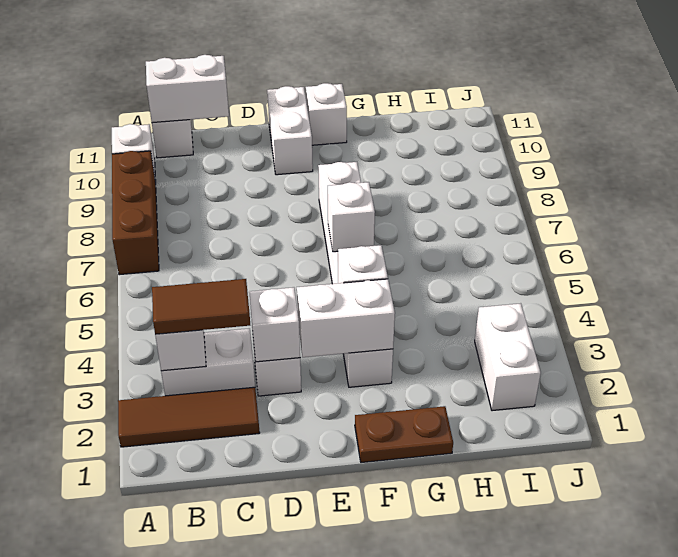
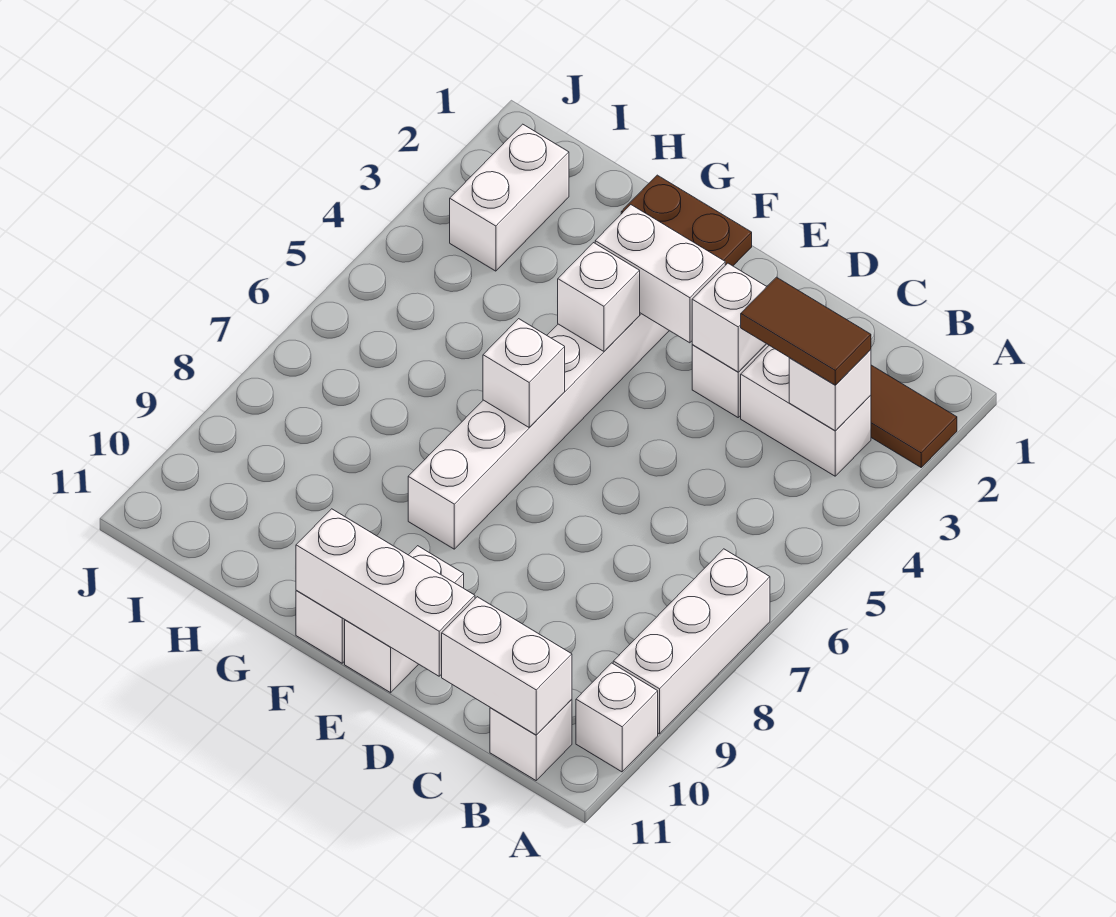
brown brick A7:A9 level 1 -> white brick A7:A9 level 1
none -> white brick D11:F11 level 2

